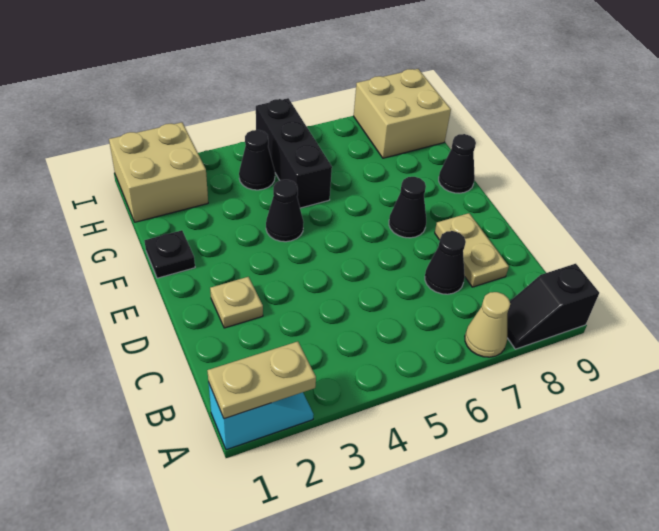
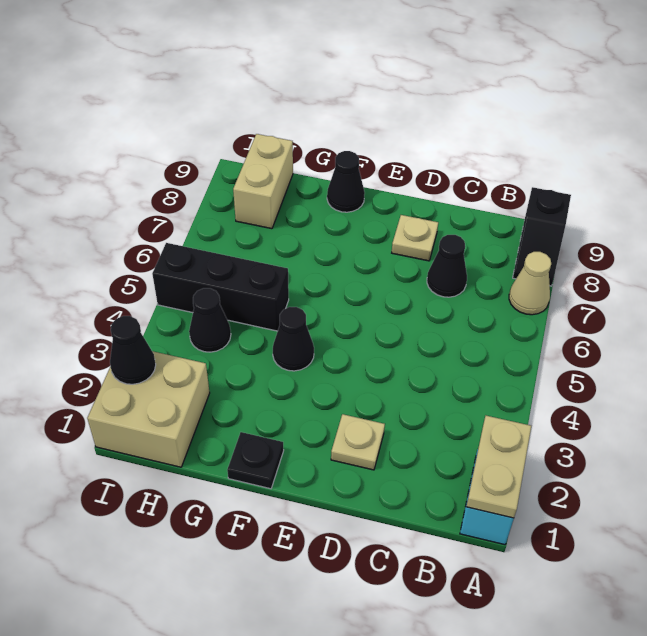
tan plate C8:D8 level 1 -> tan plate D8 level 1
black cone E7 level 1 -> black cone I2 level 2
tan brick H8:I9 level 1 -> tan brick H8:H9 level 1

